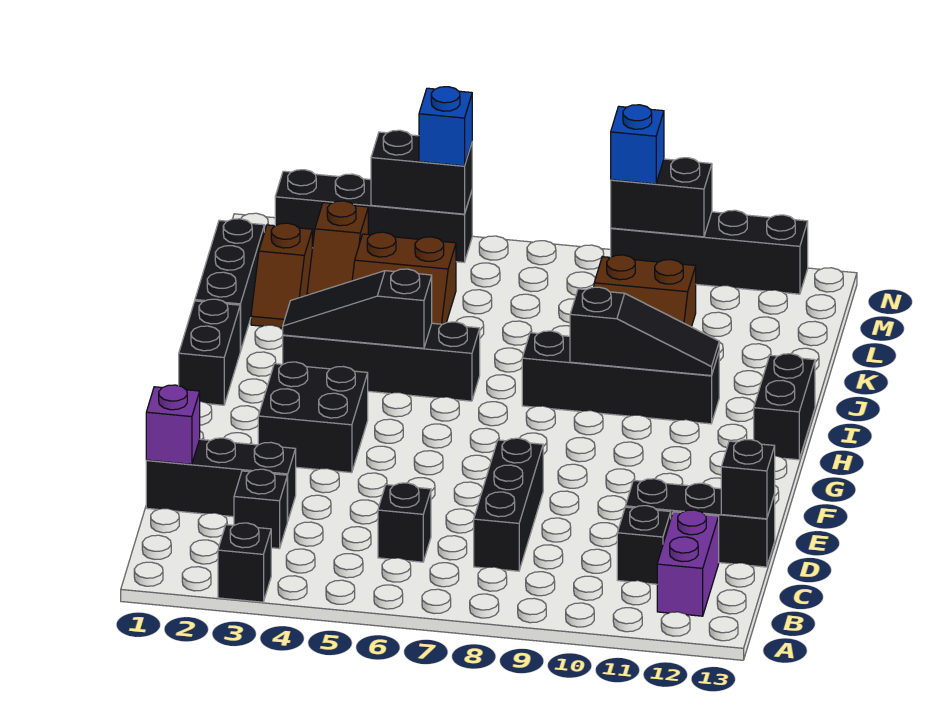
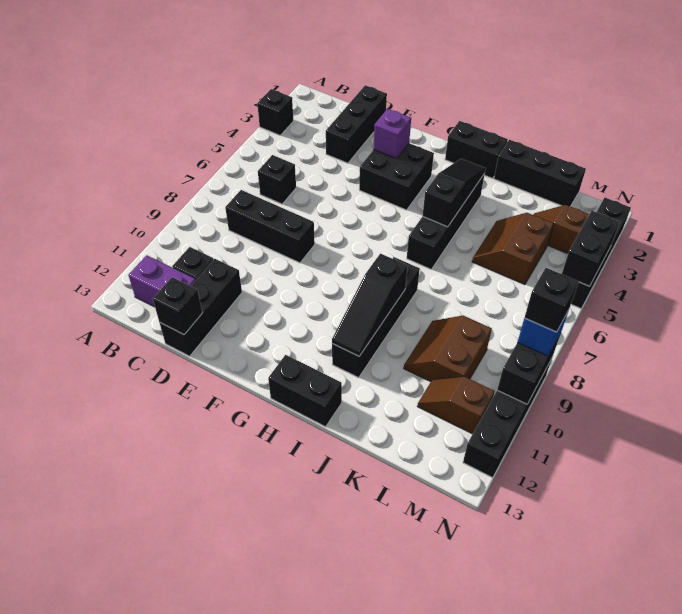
black brick C3 level 1 -> black brick N9 level 4
purple brick D1 level 2 -> purple brick F3 level 2
brown slope K2:L2 level 1 top L -> brown slope L11:M11 level 1 top M
blue brick N5 level 3 -> none

